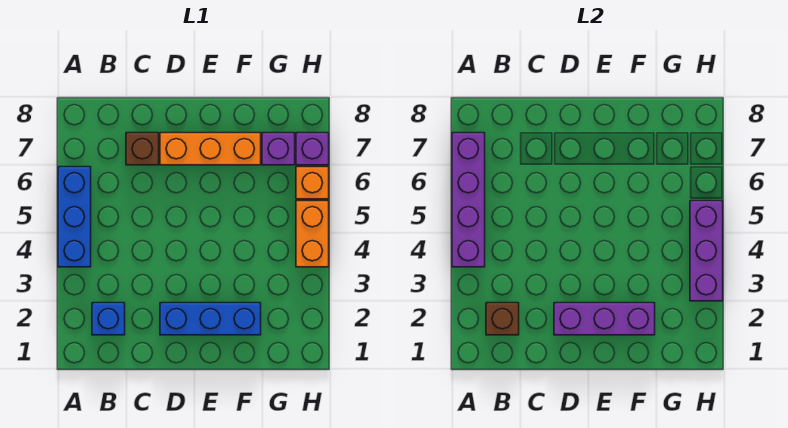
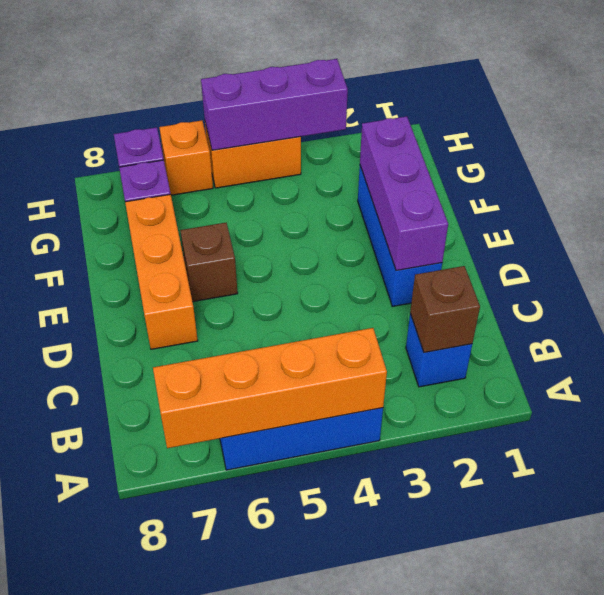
purple brick A4:A7 level 2 -> orange brick A4:A7 level 2
brown brick C7 level 1 -> brown brick E6 level 1

